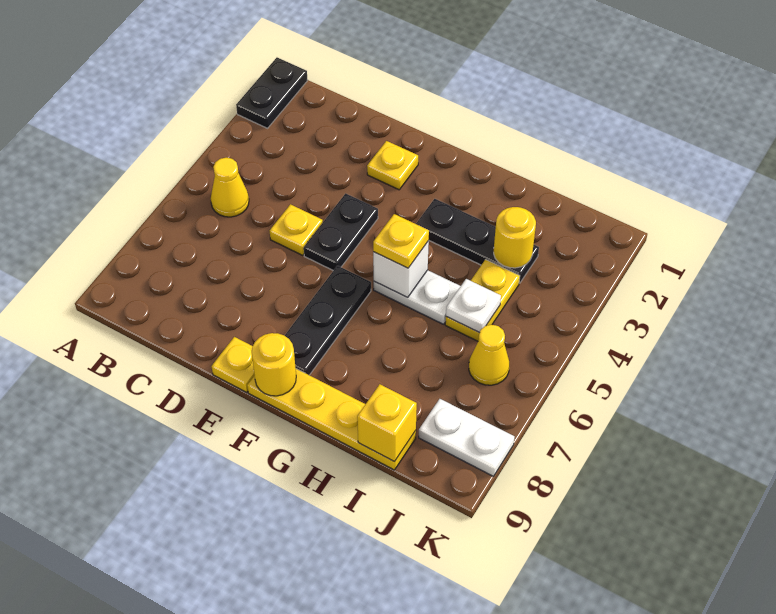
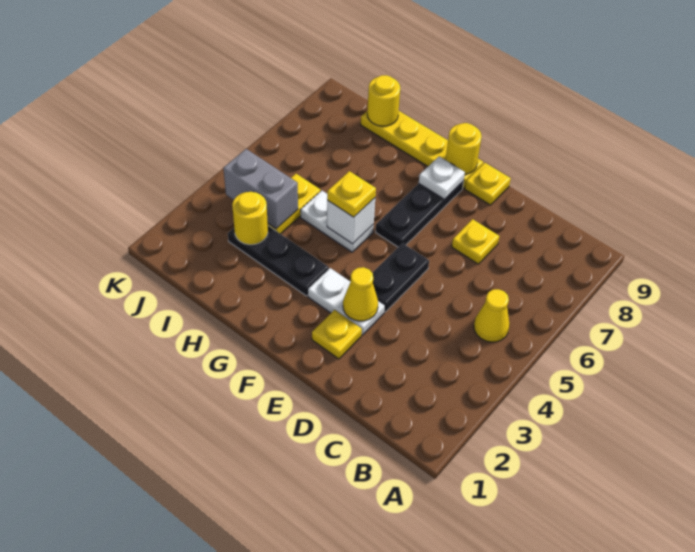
black plate A1:A2 level 1 -> none
yellow plate D5 level 1 -> yellow plate D7 level 1
none -> grey brick I4:J4 level 2
white plate I5 level 2 -> white plate F8 level 2
yellow brick I9 level 2 -> yellow round brick I9 level 2
yellow cone J6 level 1 -> yellow cone E3 level 2
white plate J8:K8 level 1 -> white plate E3:F3 level 1

